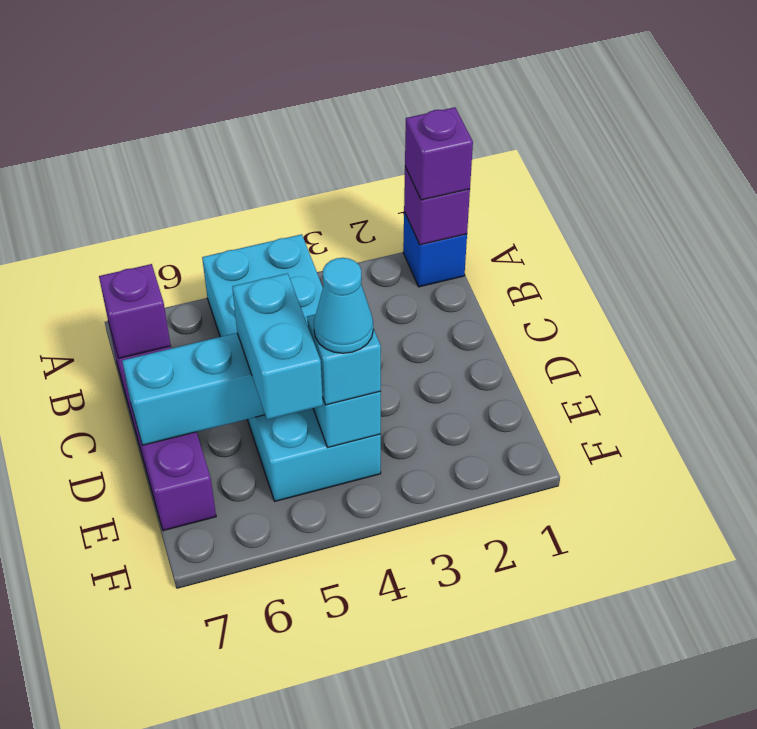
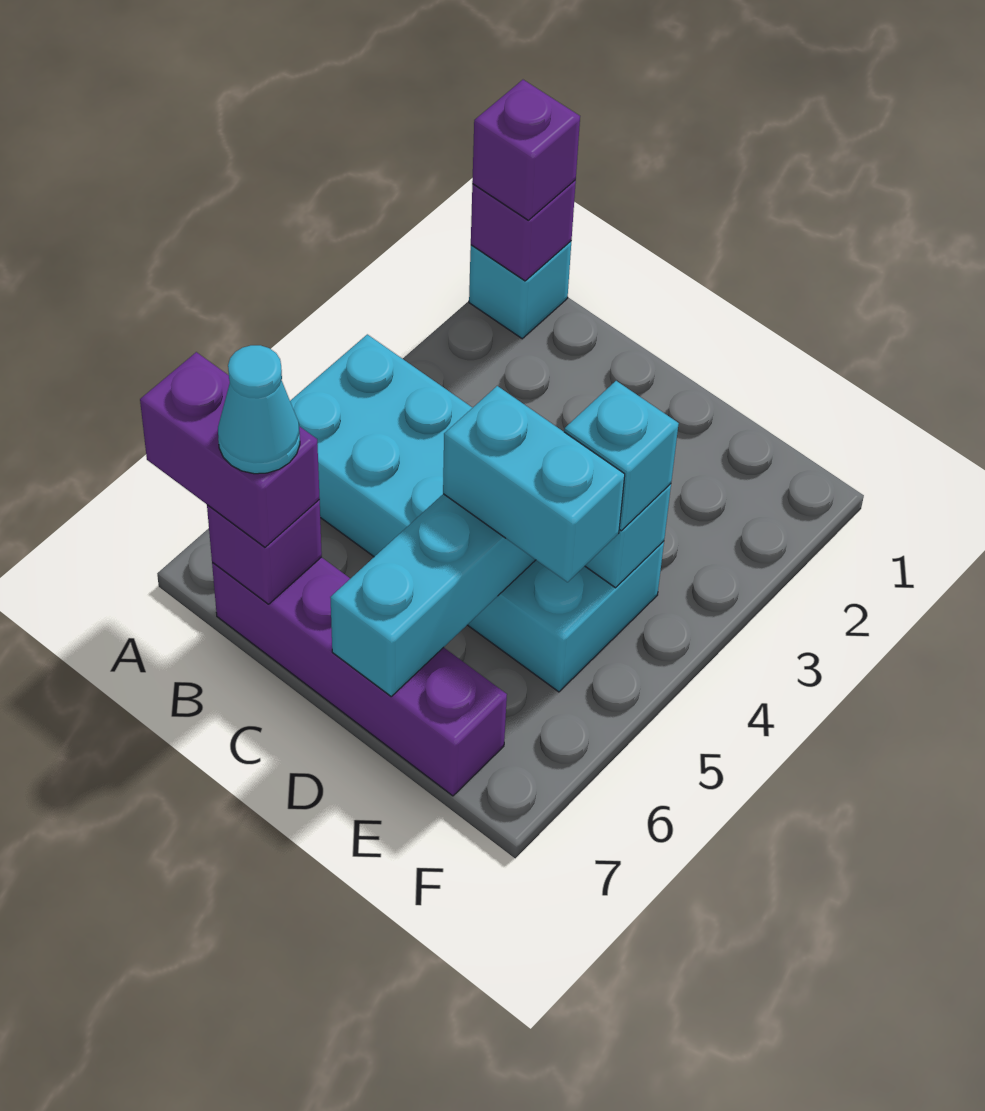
blue brick A1 level 1 -> cyan brick A1 level 1
none -> purple brick A7:B7 level 3
cyan cone E4 level 4 -> cyan cone B7 level 4

